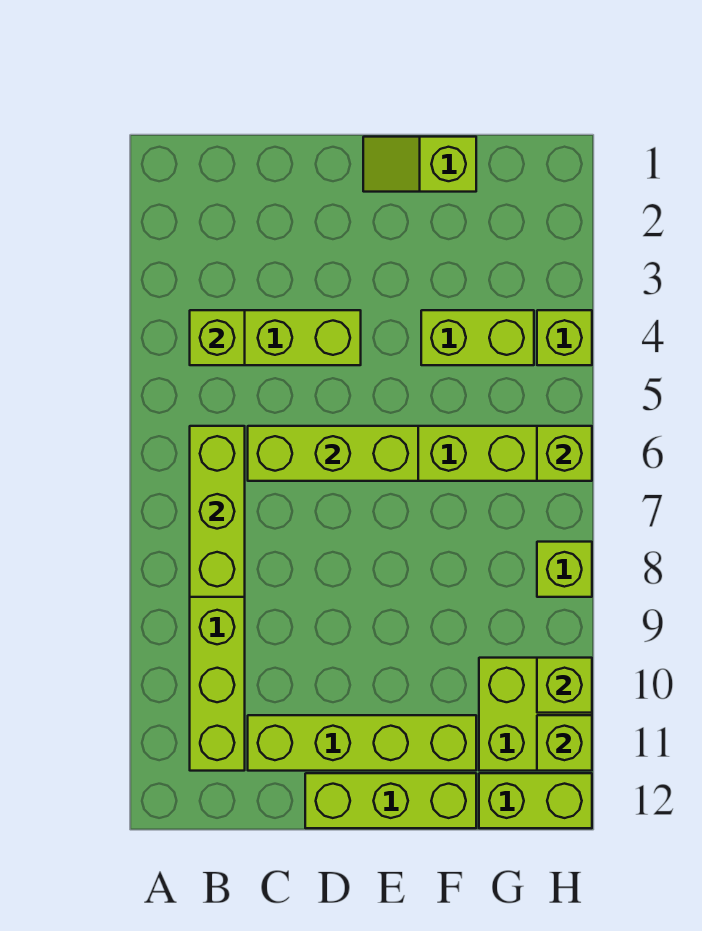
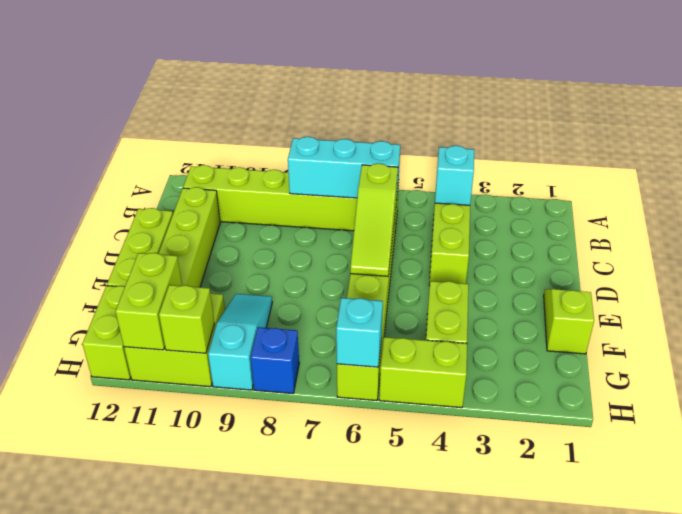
lime brick B4 level 2 -> cyan brick B4 level 2
lime brick B6:B8 level 2 -> cyan brick B6:B8 level 2
lime brick C6:E6 level 2 -> lime slope C6:E6 level 2 top C
none -> cyan slope F9:H9 level 1 top H
lime brick H4 level 1 -> lime brick H4:H5 level 1
lime brick H6 level 2 -> cyan brick H6 level 2
lime brick H8 level 1 -> blue brick H8 level 1
lime brick H11 level 2 -> lime brick G11:H11 level 2

